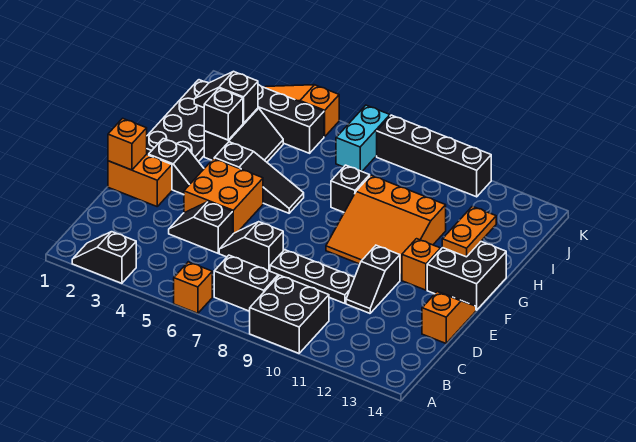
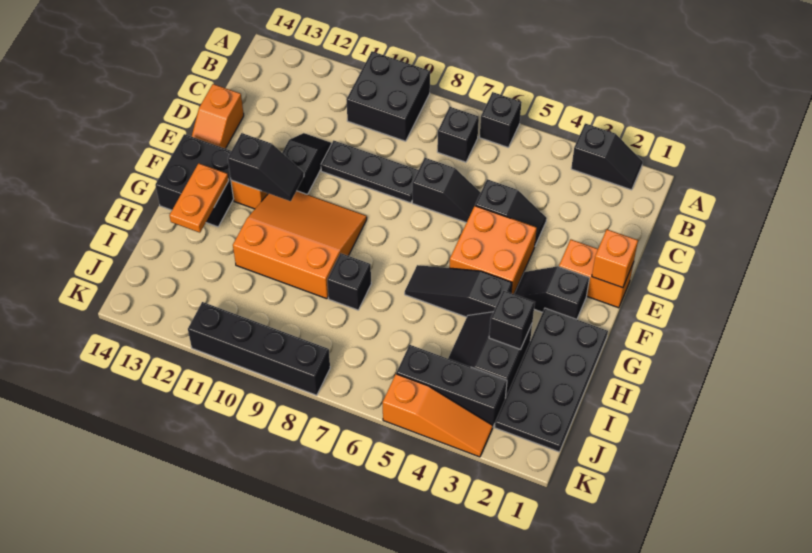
orange brick A6 level 1 -> black brick A6 level 1
black brick B7:B8 level 1 -> black brick B7 level 1
black slope I2:I3 level 2 top 3 -> black slope F11:F12 level 2 top 12
cyan brick J7:K7 level 1 -> none

